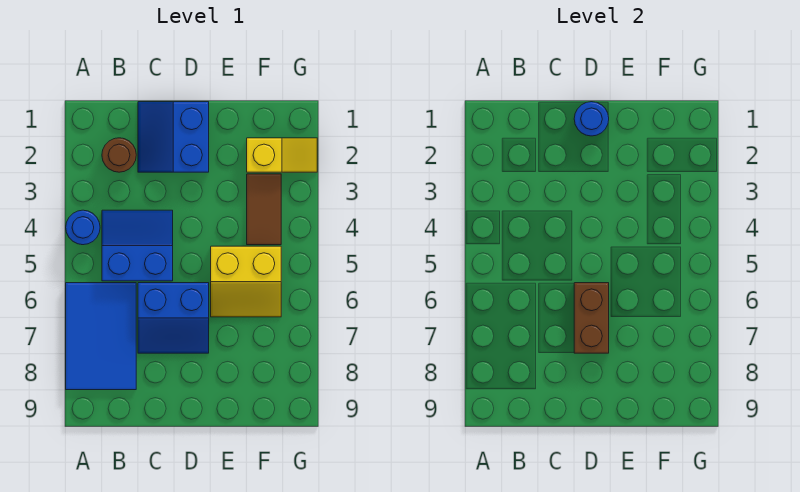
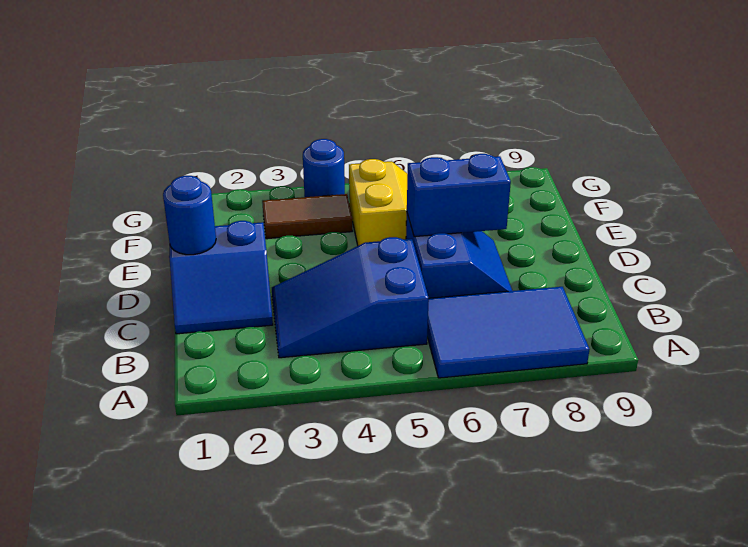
blue round brick A4 level 1 -> blue round brick G4 level 1
brown round brick B2 level 1 -> none
blue slope B4:C5 level 1 top 5 -> blue slope B3:C5 level 1 top 5
brown brick D6:D7 level 2 -> blue brick D6:D7 level 2
yellow slope F2:G2 level 1 top F -> none

